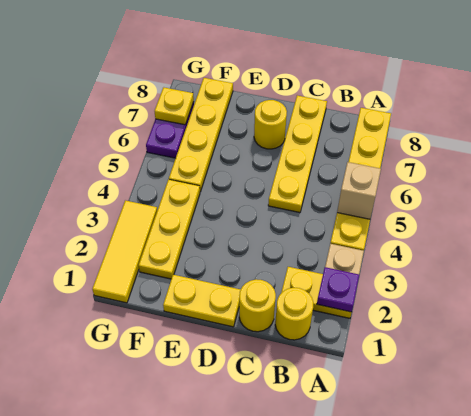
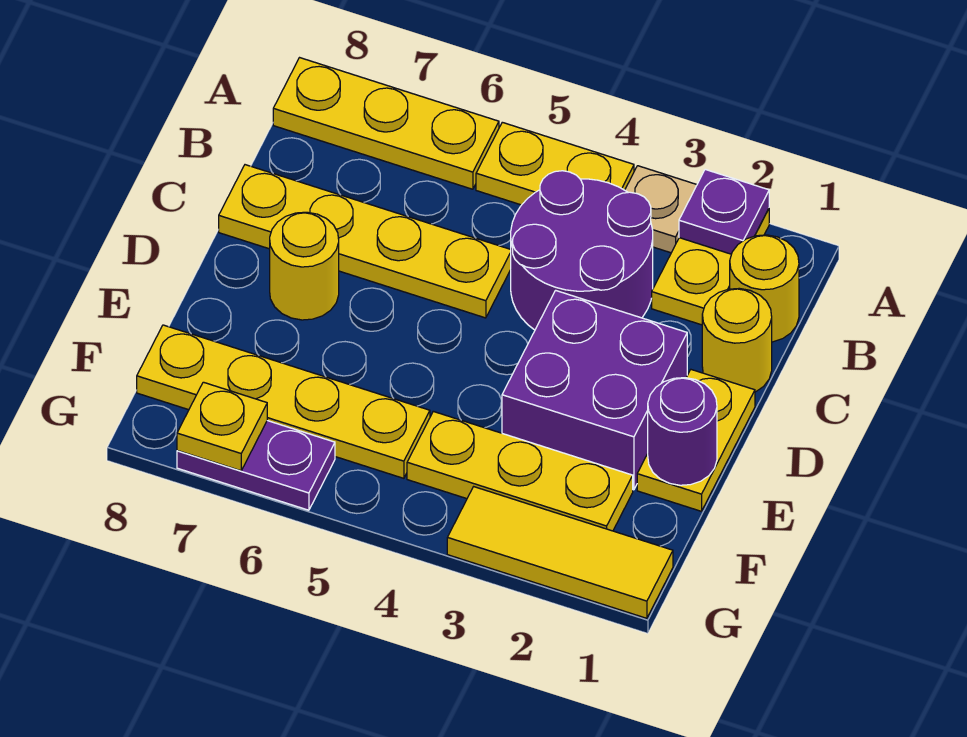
tan brick A5 level 2 -> none
none -> purple round brick B3:C4 level 1
none -> purple brick D2:E3 level 1
none -> purple round brick E1 level 2

